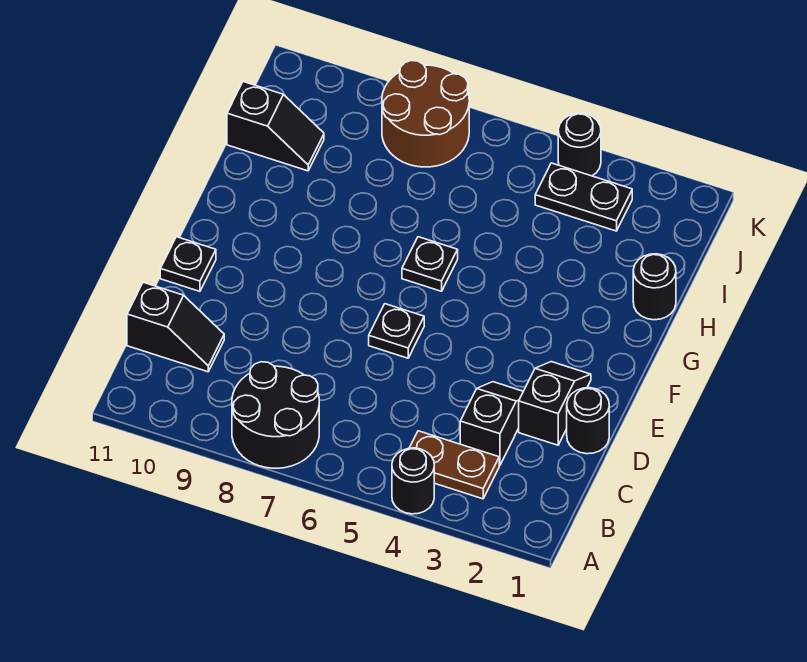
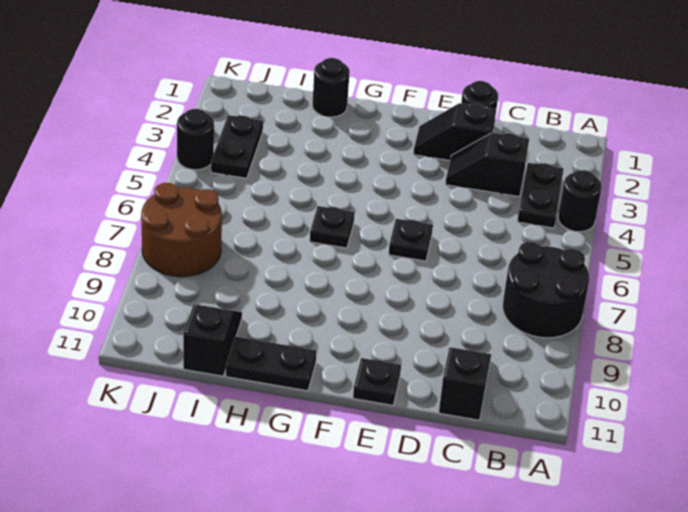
brown plate B3:B4 level 1 -> black plate B3:B4 level 1
none -> black plate G11:H11 level 1

